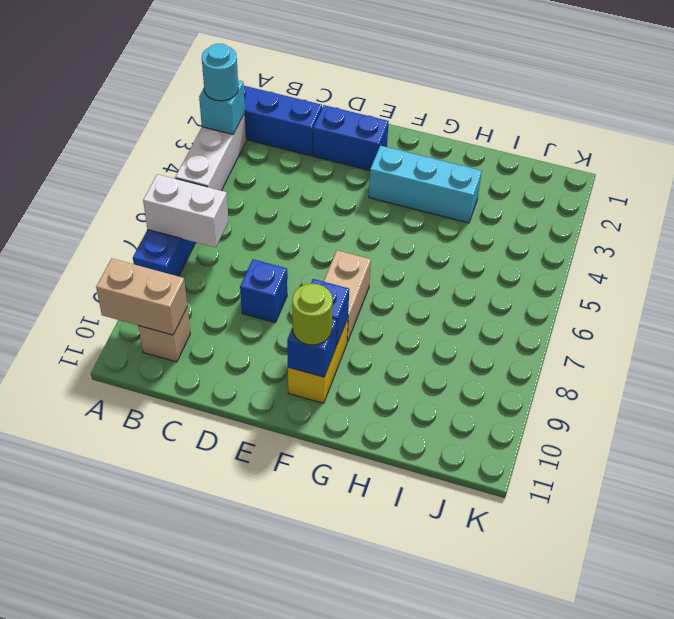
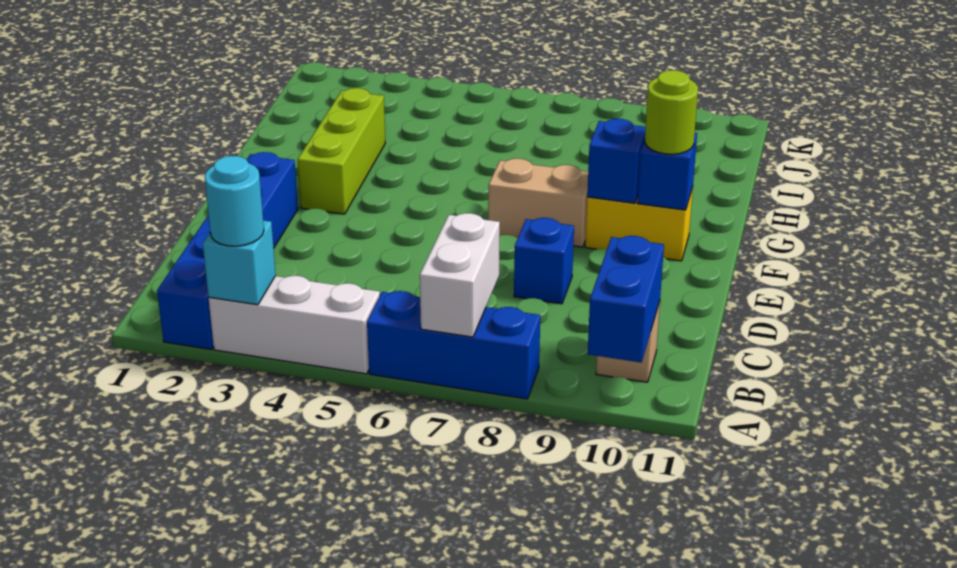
tan brick A10:B10 level 2 -> blue brick A10:B10 level 2
cyan brick F3:H3 level 1 -> lime brick F3:H3 level 1

